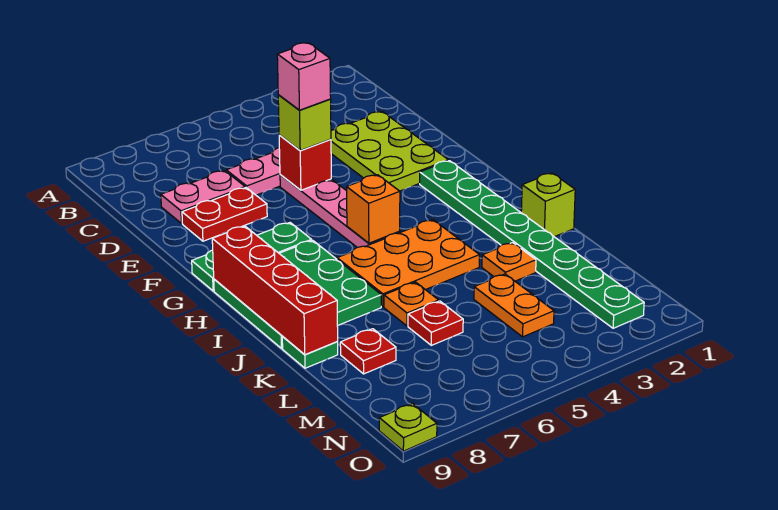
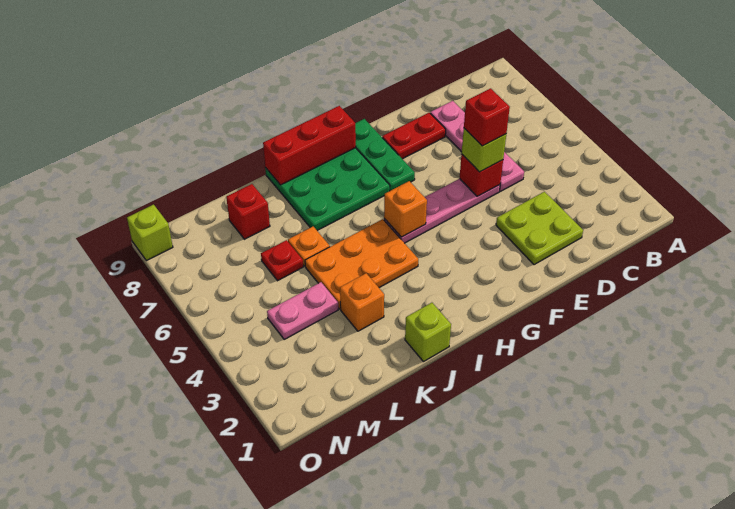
lime plate D2:F3 level 1 -> lime plate D2:E3 level 1
pink brick E5 level 4 -> red brick E5 level 4
red plate E7:E8 level 1 -> red plate E8:F8 level 1
green plate G2:N2 level 1 -> none
red brick H9:K9 level 2 -> red brick H9:J9 level 2
orange plate I4:J6 level 1 -> orange plate I4:K5 level 1
orange plate K3 level 1 -> orange brick K3 level 1
green plate K9 level 1 -> none
orange plate L4:M4 level 1 -> pink plate L4:M4 level 1
red plate L8 level 1 -> red brick L8 level 1
lime plate O9 level 1 -> lime brick O9 level 1

